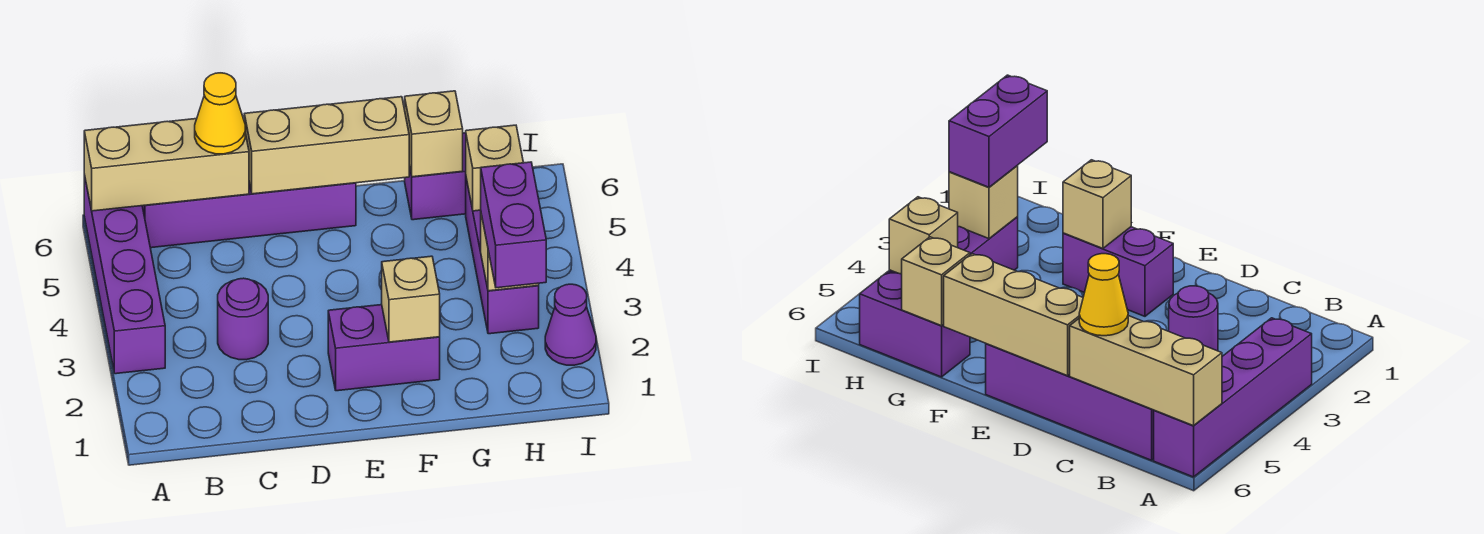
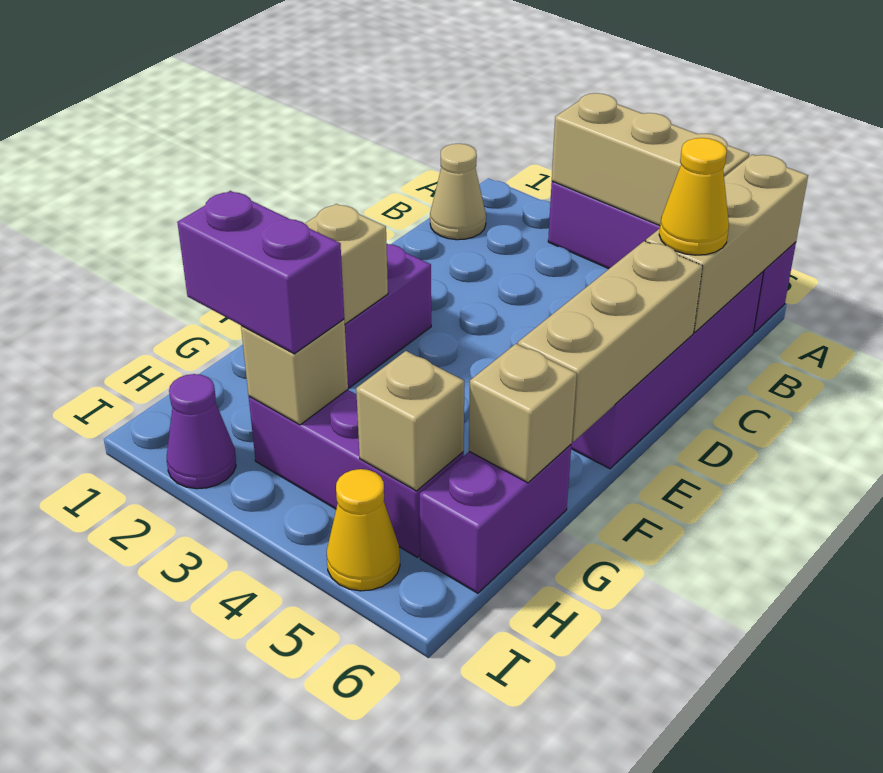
none -> tan brick A3:A5 level 2
none -> tan cone B1 level 1
purple round brick C3 level 1 -> none
none -> yellow cone I5 level 1

